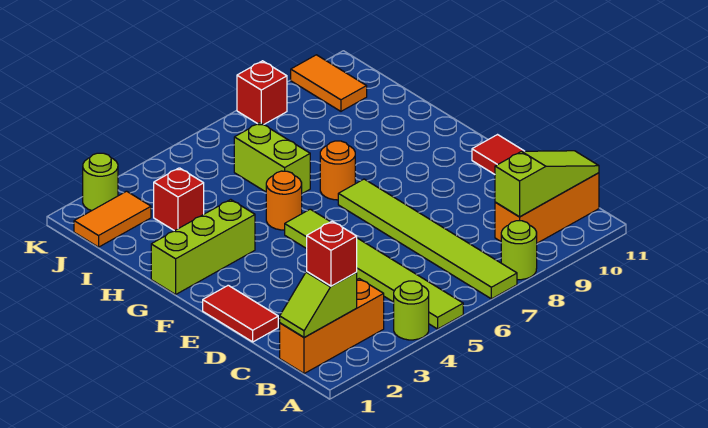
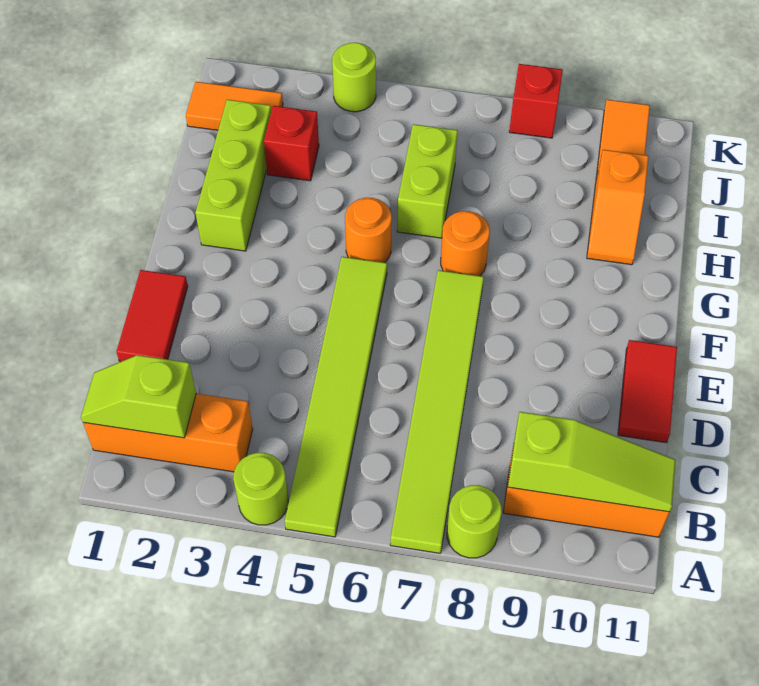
red brick B2 level 3 -> none
lime brick G1:G3 level 1 -> lime brick G2:I2 level 1
none -> orange slope H10:I10 level 1 top I
lime round brick K2 level 1 -> lime round brick K4 level 1

